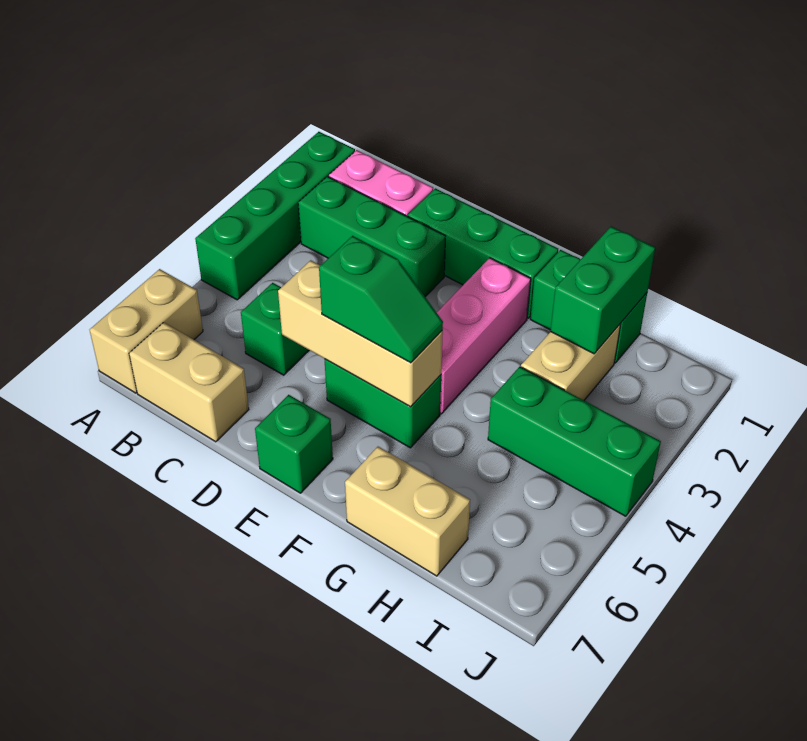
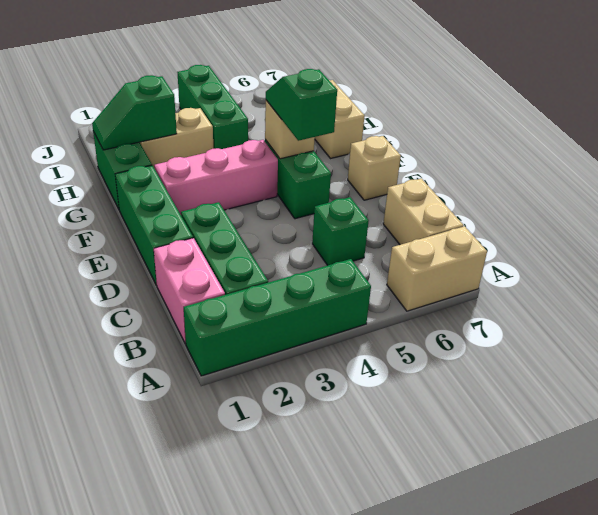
tan brick D5:F5 level 2 -> tan brick F5 level 2
green brick E7 level 1 -> tan brick E7 level 1
green brick H1:H2 level 2 -> green slope H1:H2 level 2 top 2

